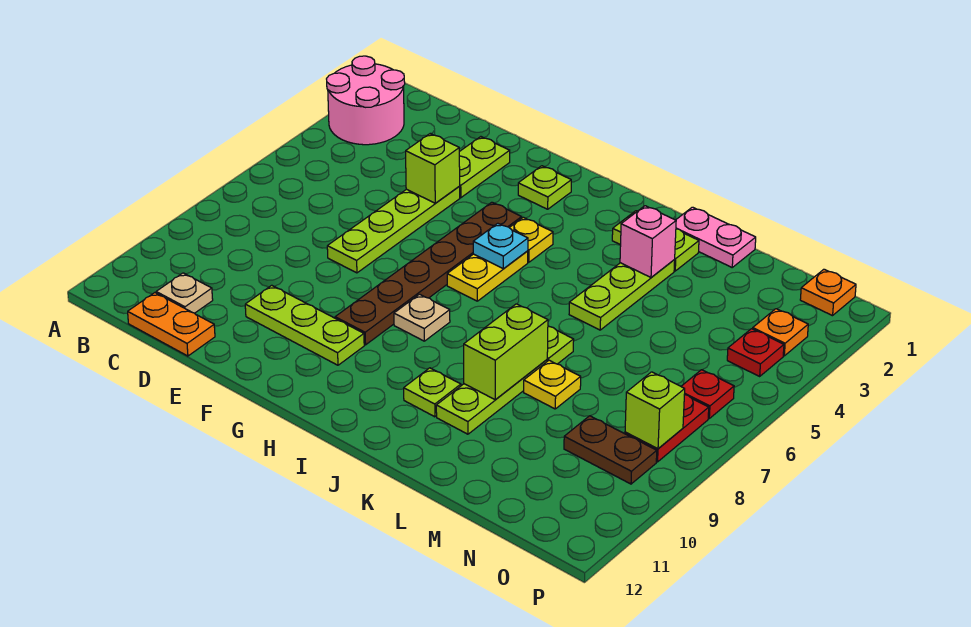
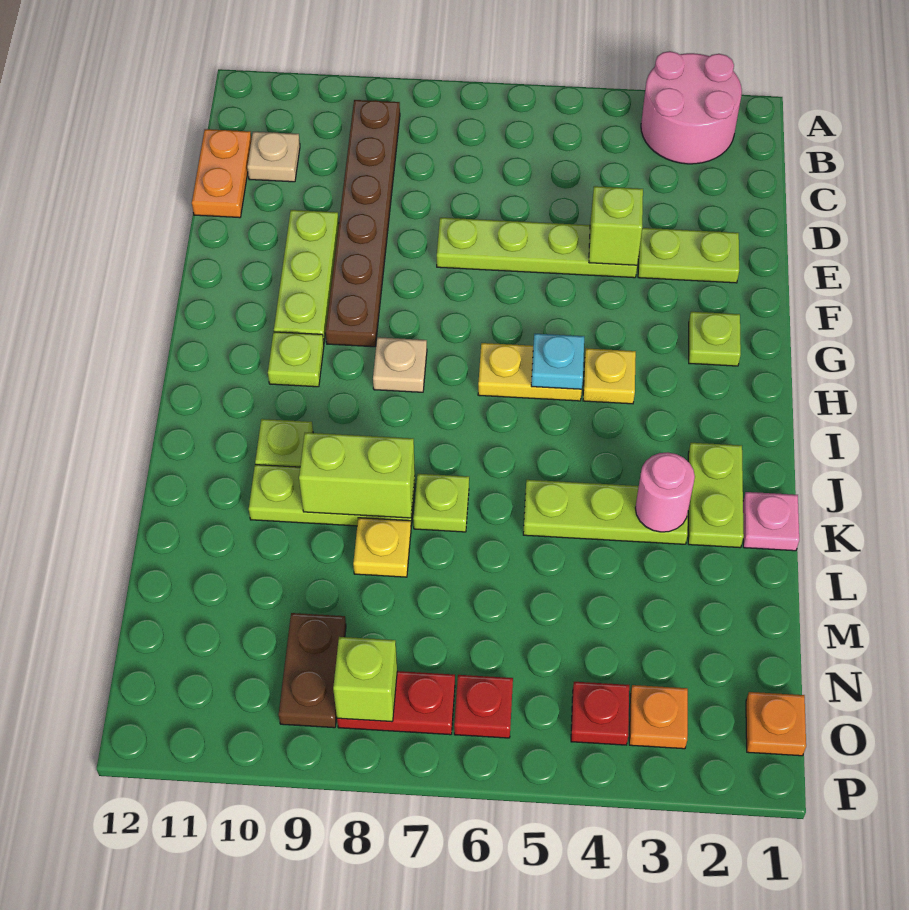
brown plate G4:G9 level 1 -> brown plate B9:G9 level 1
none -> lime plate H10 level 1
pink plate K1:L1 level 1 -> pink plate K1 level 1
pink brick K3 level 2 -> pink round brick K3 level 2

